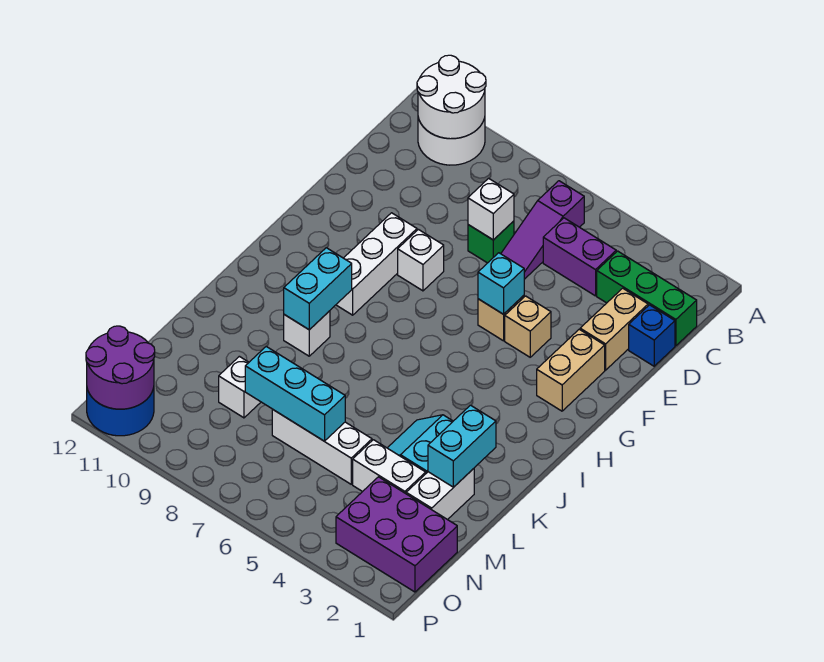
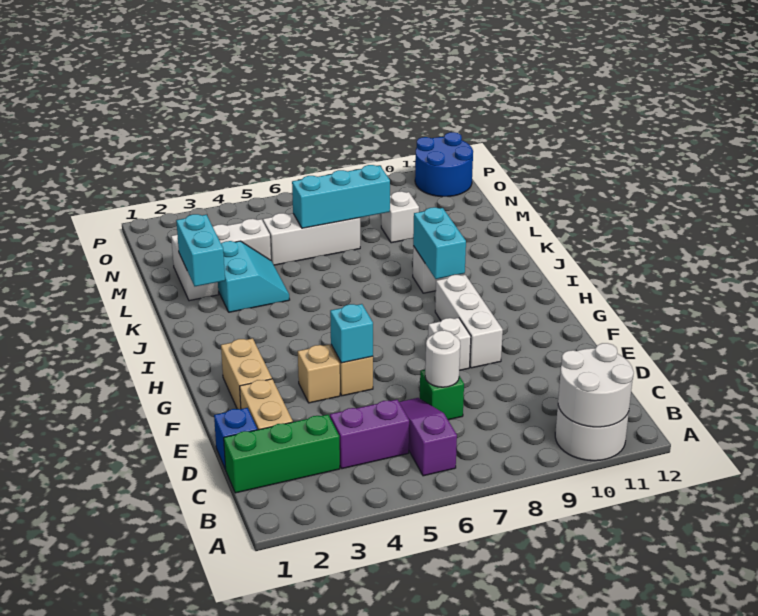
white brick D7 level 2 -> white round brick D7 level 2
purple brick N1:O3 level 1 -> none
purple round brick O11:P12 level 2 -> none

